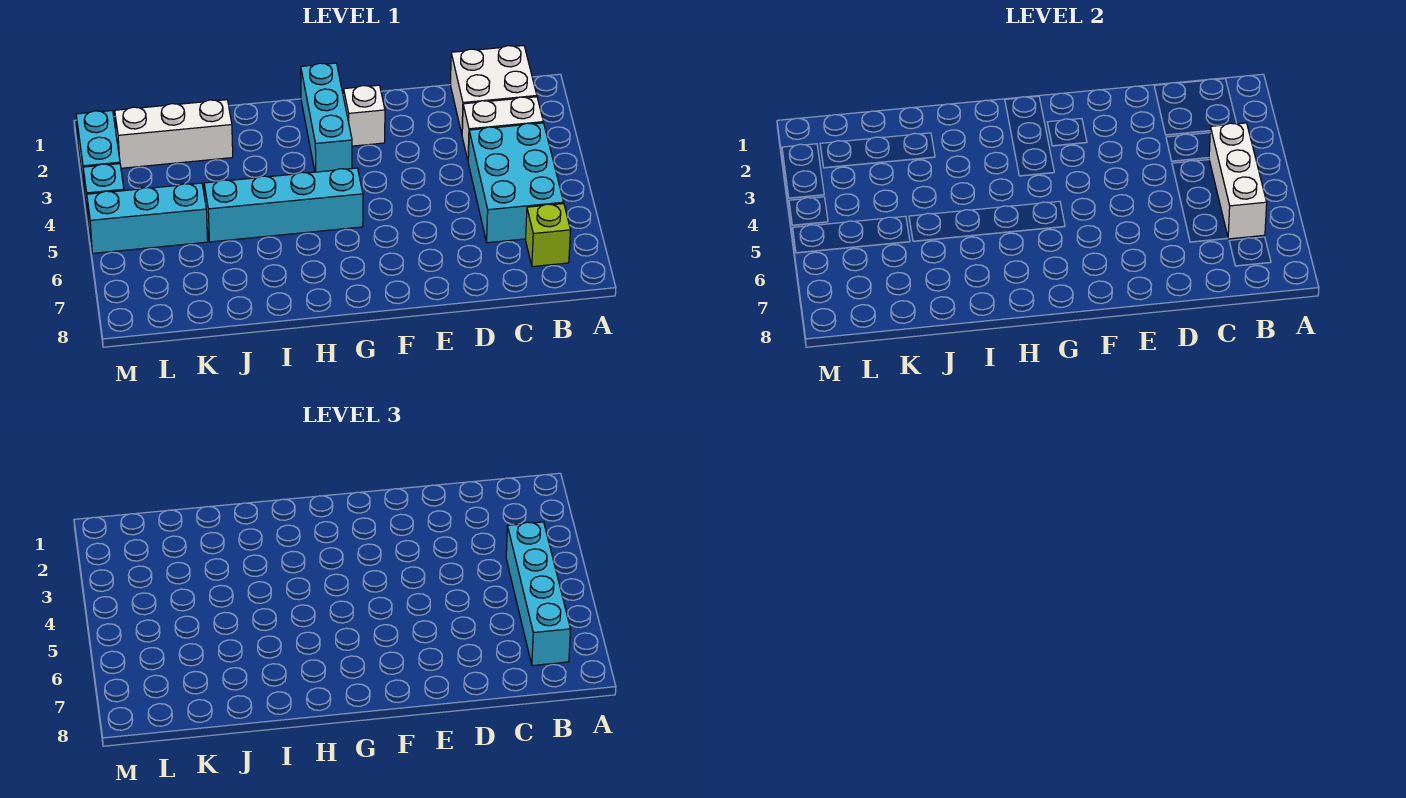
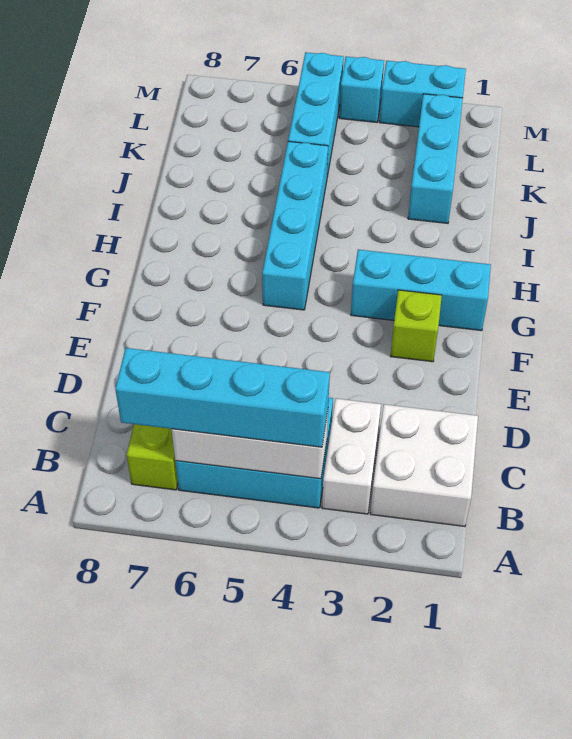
white brick F2 level 1 -> lime brick F2 level 1
white brick J2:L2 level 1 -> cyan brick J2:L2 level 1

